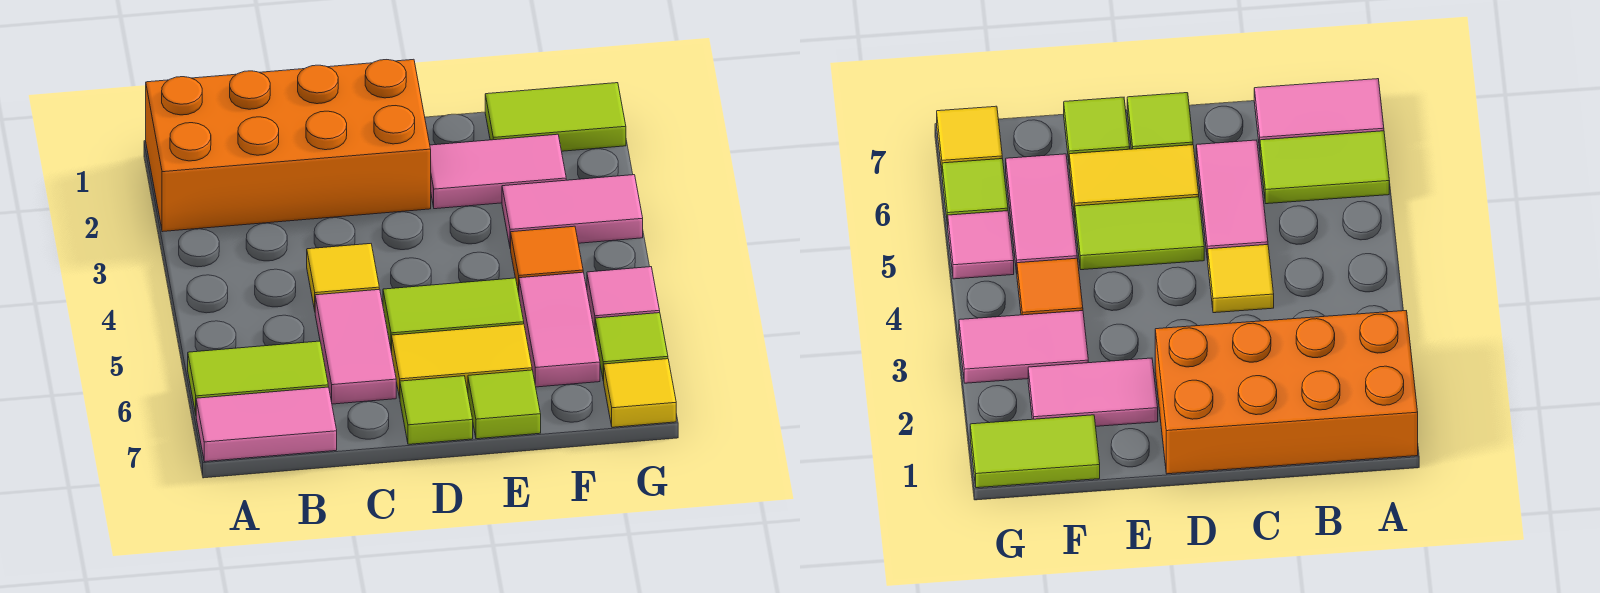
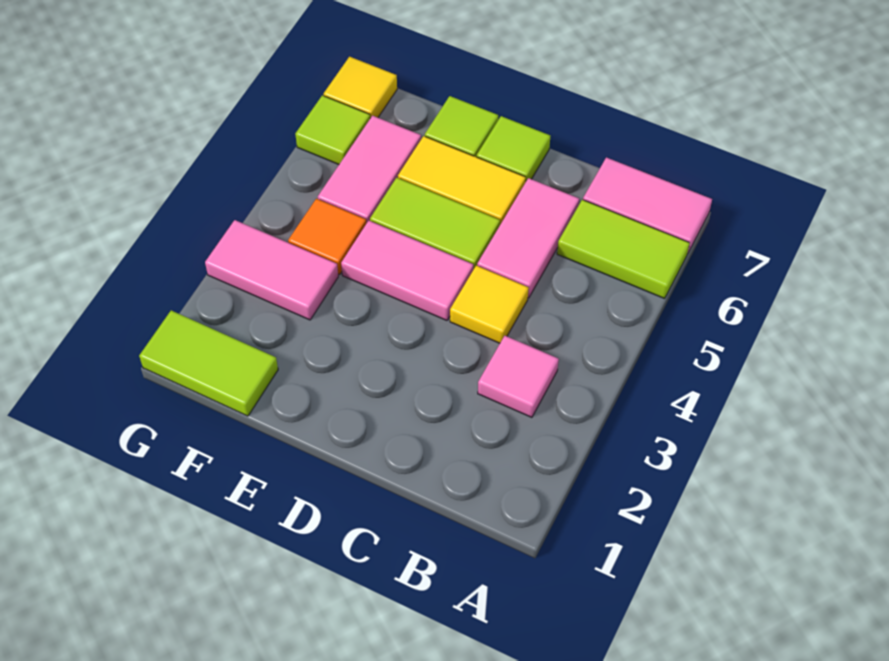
orange brick A1:D2 level 1 -> none
pink tile E2:F2 level 1 -> pink tile D4:E4 level 1
pink tile G5 level 1 -> pink tile B3 level 1

